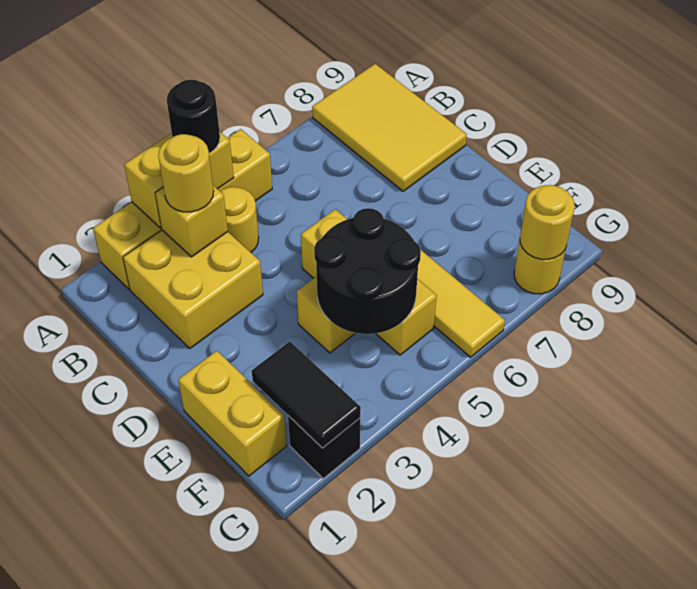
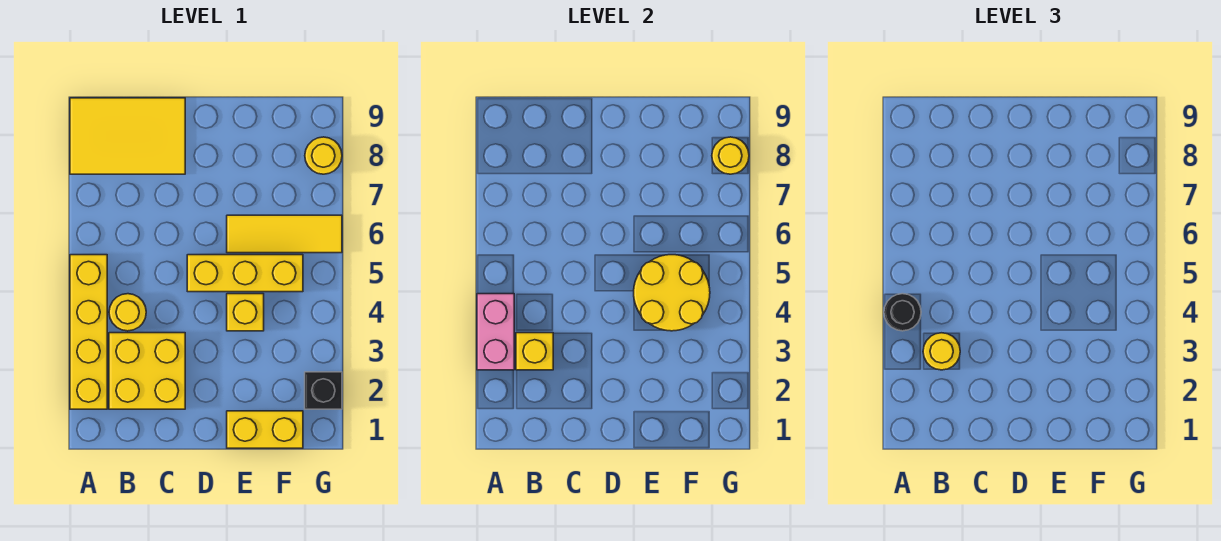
yellow brick A3:A4 level 2 -> pink brick A3:A4 level 2
black round brick E4:F5 level 2 -> yellow round brick E4:F5 level 2
black tile F2:G2 level 2 -> none

